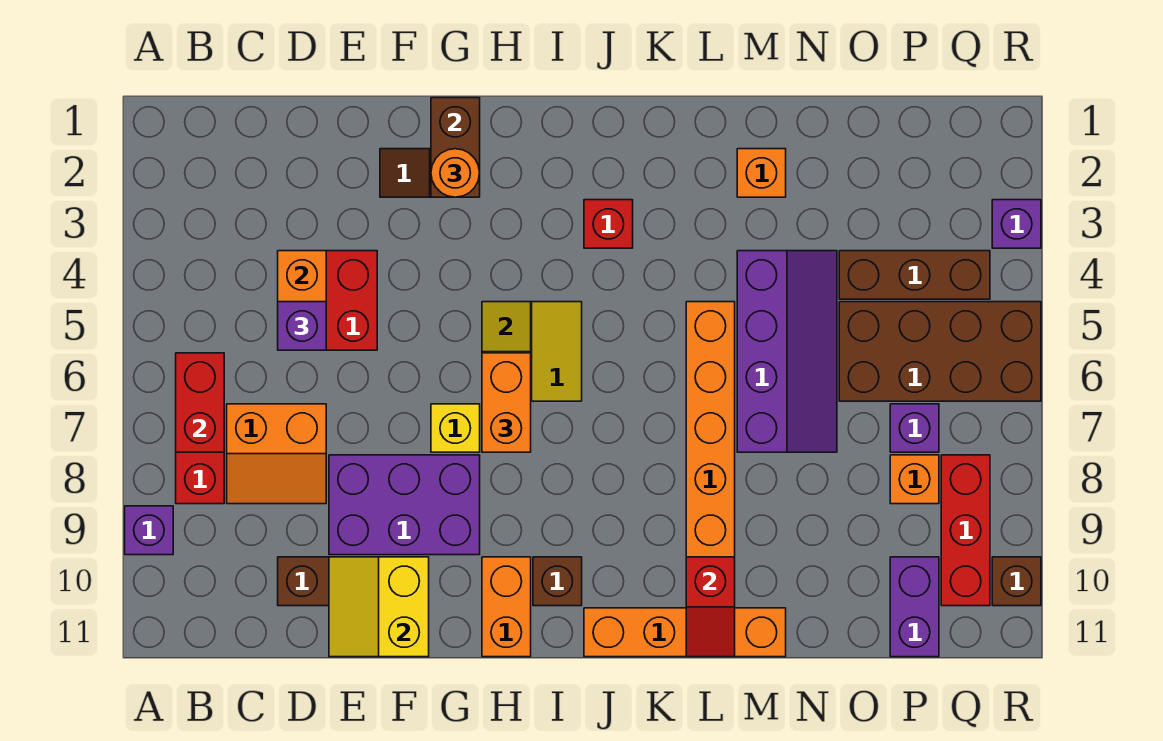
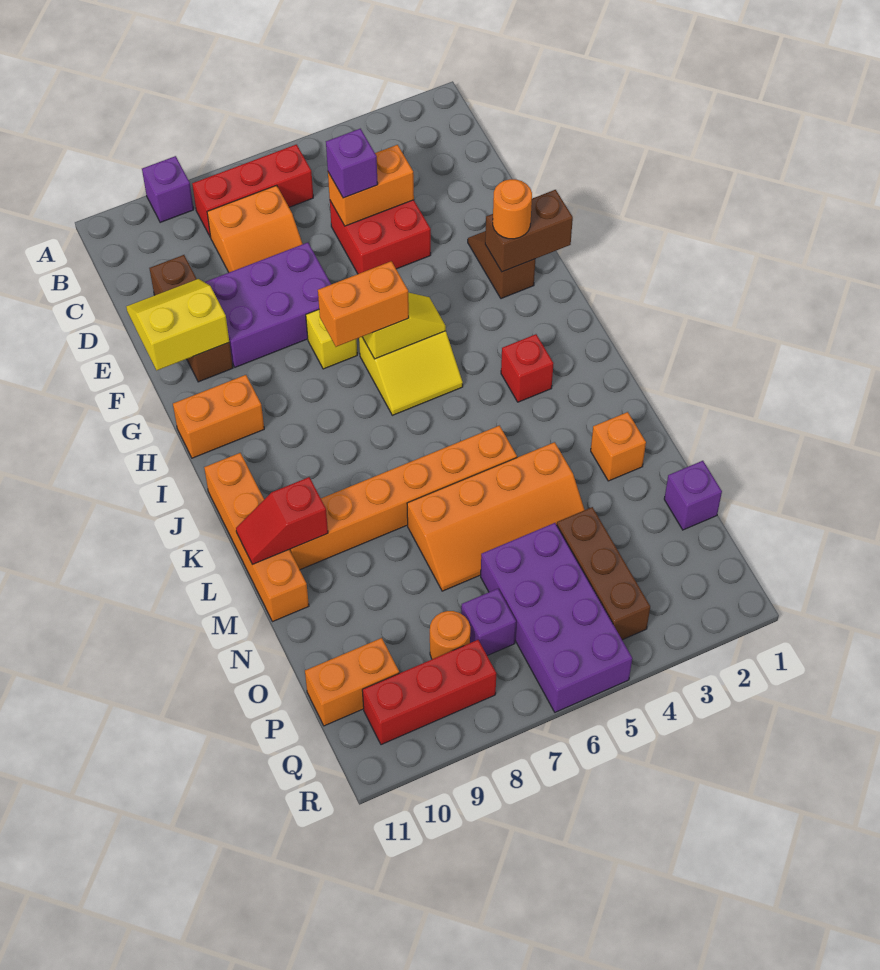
red brick B6:B7 level 2 -> none
orange slope C7:D8 level 1 top 7 -> orange slope C7:D8 level 1 top C
purple brick E8:G9 level 1 -> purple brick E7:F9 level 1
brown brick I10 level 1 -> none
purple slope M4:N7 level 1 top M -> orange slope M4:N7 level 1 top M
brown brick O5:R6 level 1 -> purple brick O5:R6 level 1
orange brick P8 level 1 -> orange round brick P8 level 1
purple brick P10:P11 level 1 -> orange brick P10:P11 level 1
purple brick R3 level 1 -> purple brick O1 level 1
brown brick R10 level 1 -> none

